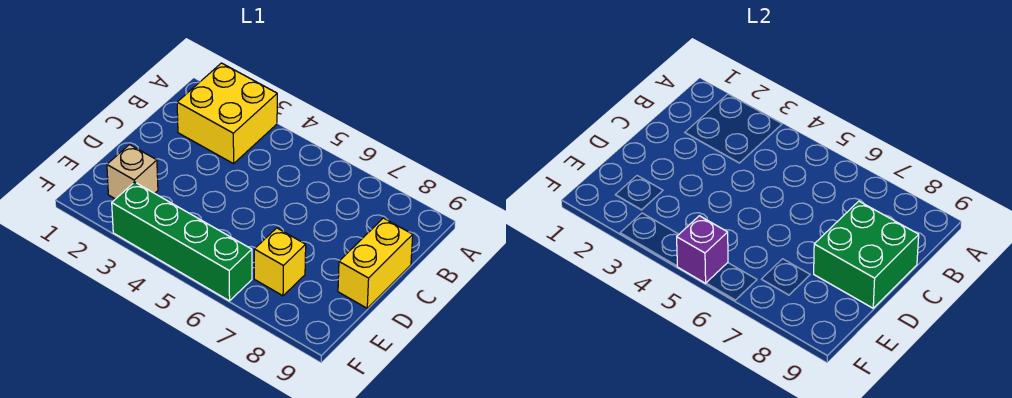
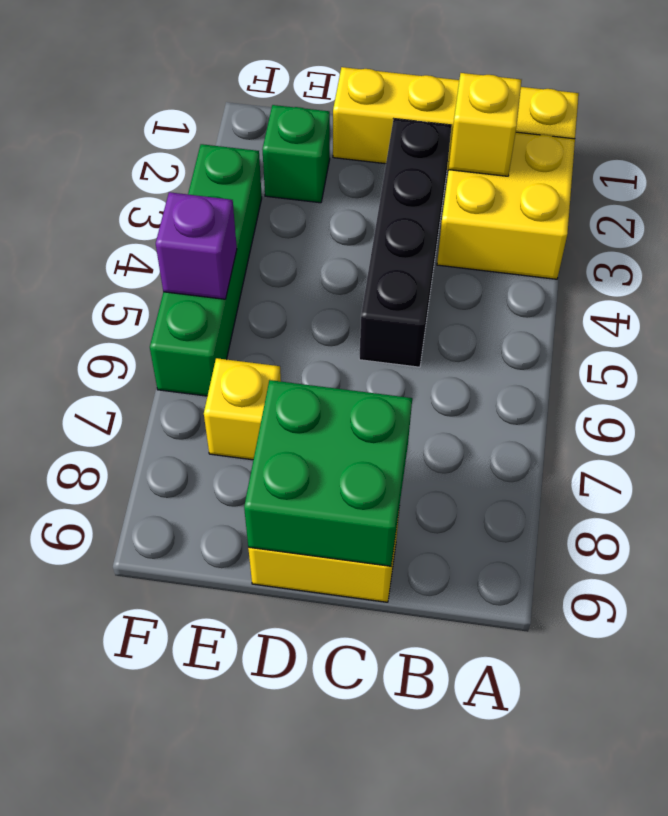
none -> yellow brick A1:D1 level 1
none -> yellow brick B2 level 2
none -> black brick C2:C5 level 1
tan brick E2 level 1 -> green brick E2 level 1

